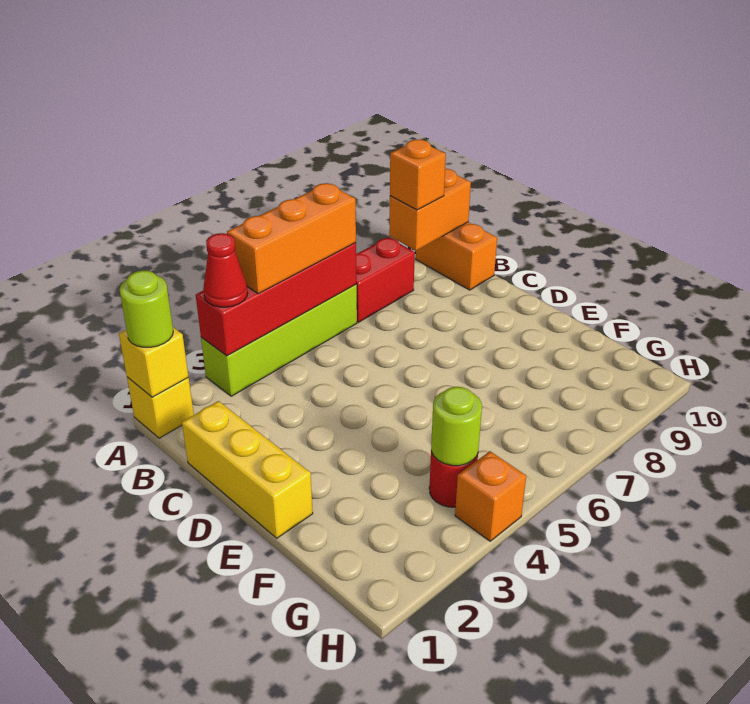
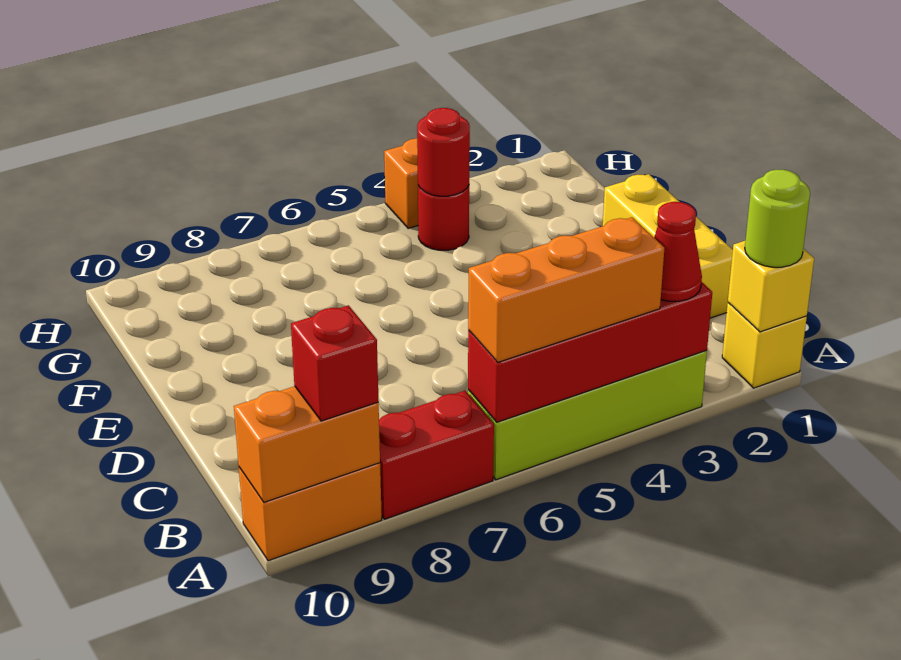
orange brick A9 level 3 -> red brick A9 level 3
orange brick A10:B10 level 1 -> orange brick A9:A10 level 1
lime round brick G4 level 2 -> red round brick G4 level 2

